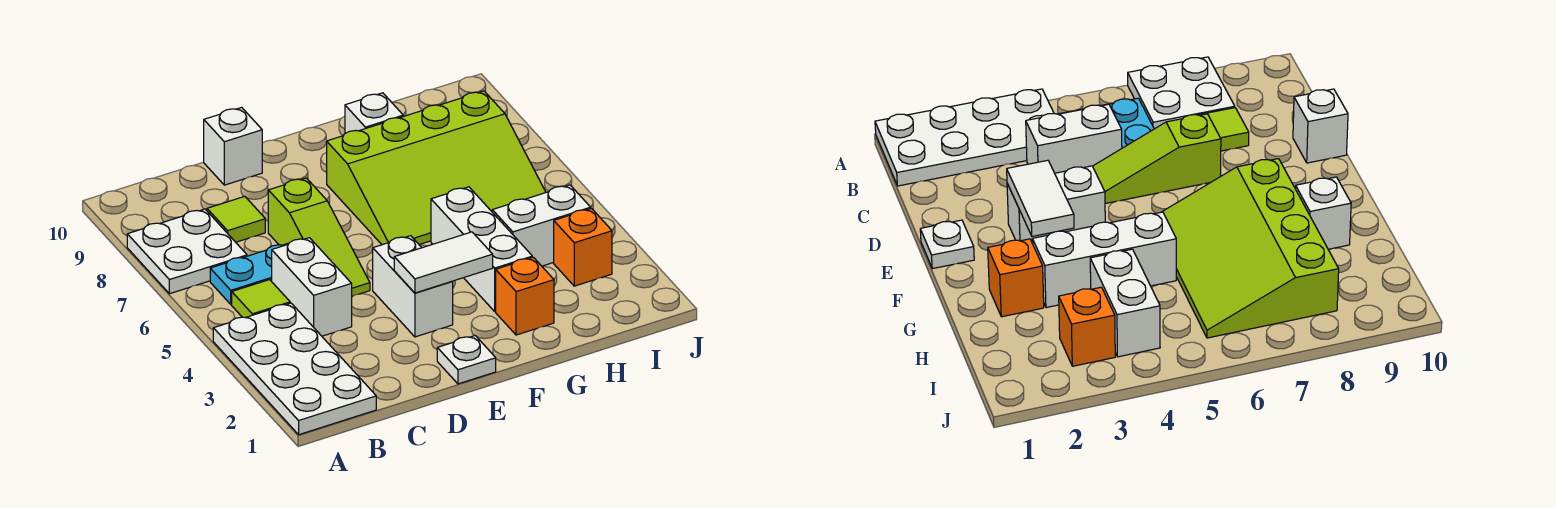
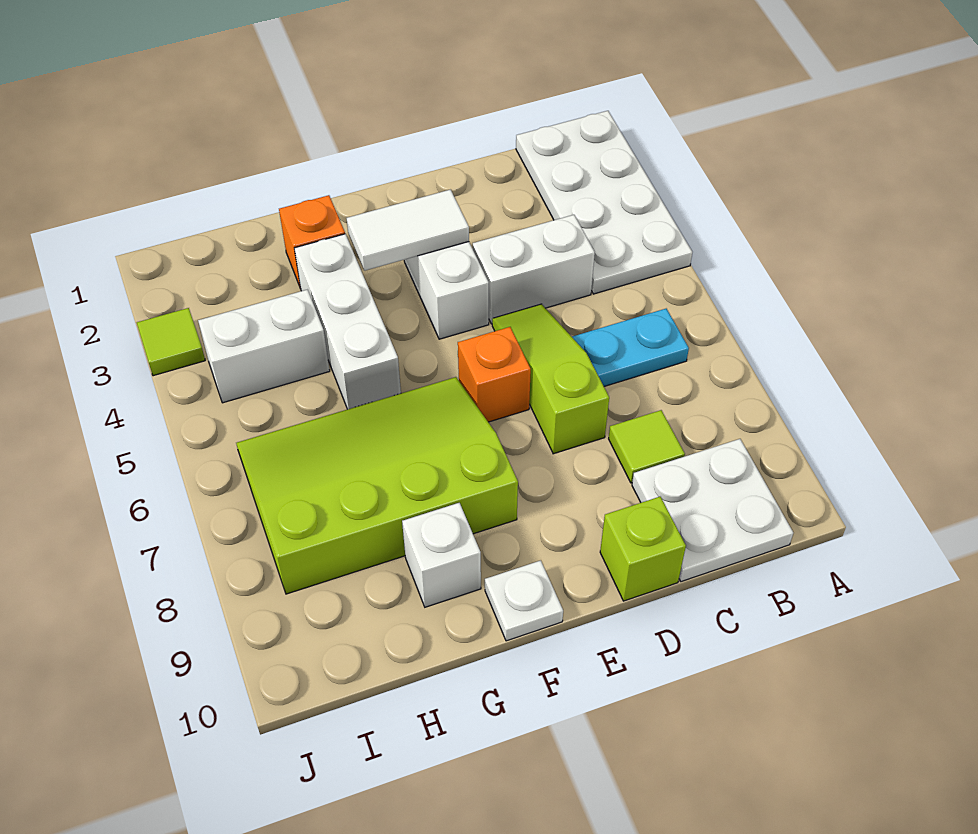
white plate A7:B8 level 1 -> white plate B9:C10 level 1
lime tile B5 level 1 -> lime tile J3 level 1
white brick C4:C5 level 1 -> white brick C4:D4 level 1
white brick D10 level 1 -> lime brick D10 level 1
white plate E1 level 1 -> white plate F10 level 1
orange brick I3 level 1 -> orange brick E6 level 1

